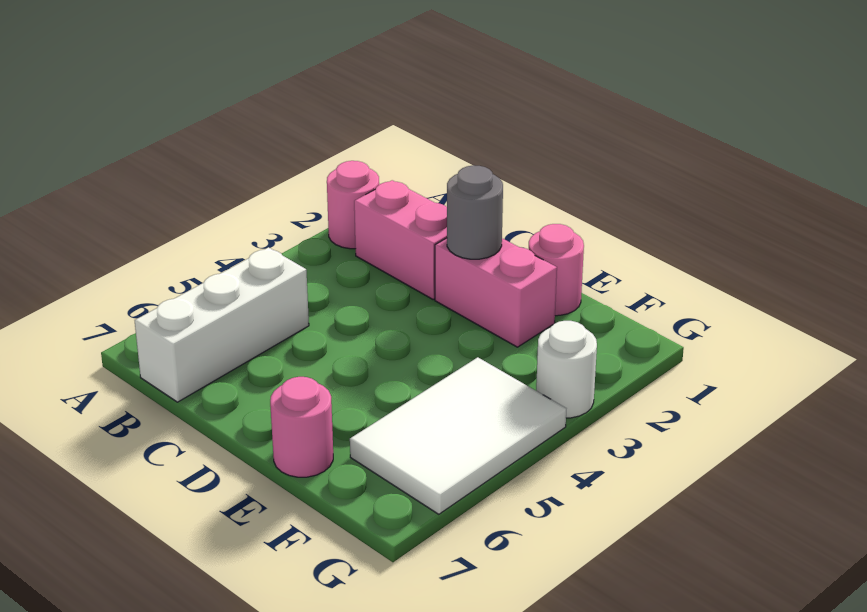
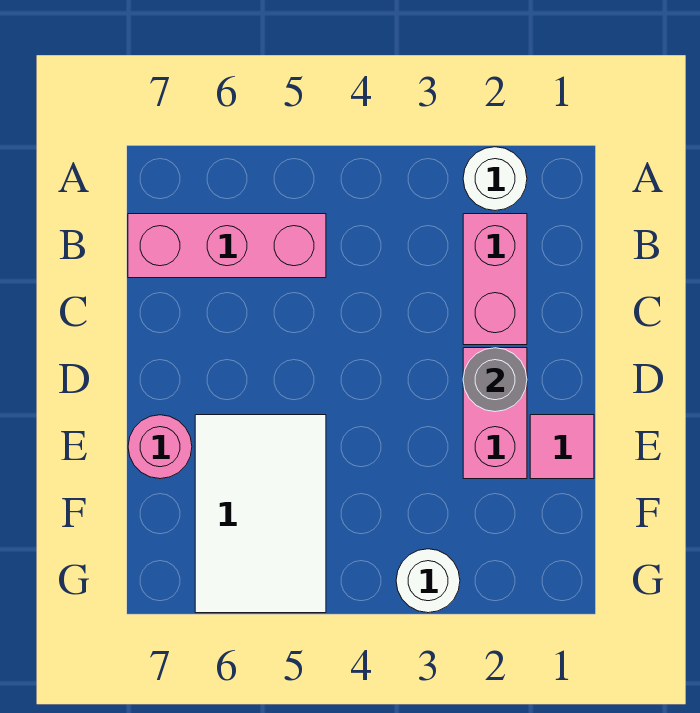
pink round brick A2 level 1 -> white round brick A2 level 1
white brick B5:B7 level 1 -> pink brick B5:B7 level 1
pink round brick E1 level 1 -> pink tile E1 level 1
white tile F4:G6 level 1 -> white tile E5:G6 level 1

